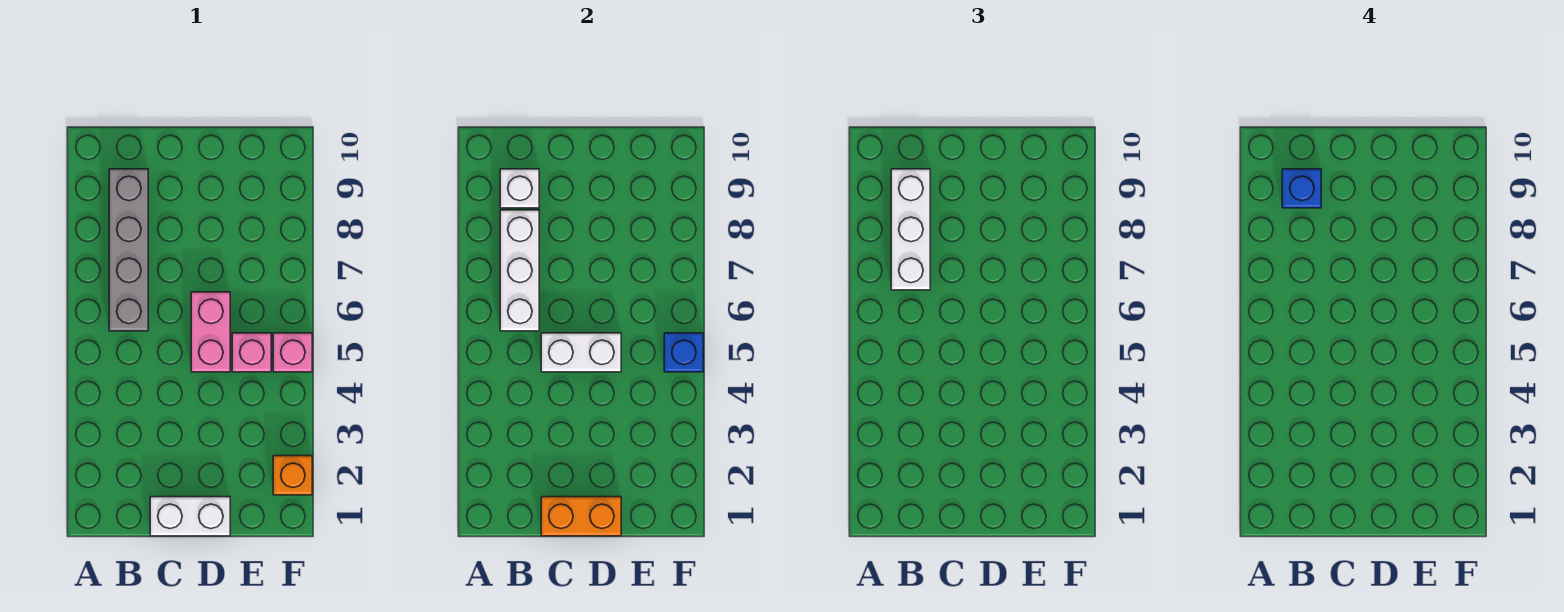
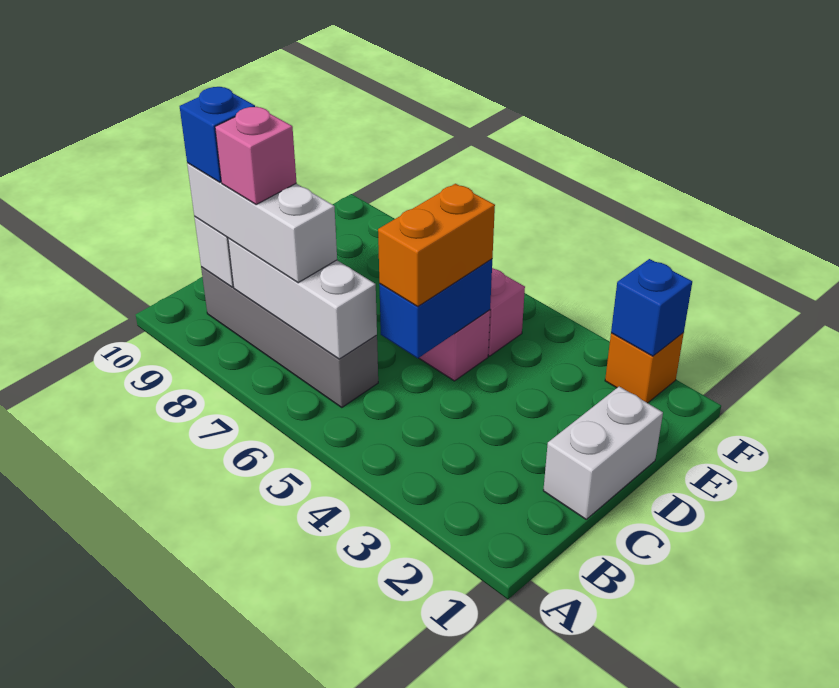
orange brick C1:D1 level 2 -> orange brick C5:D5 level 3
white brick C5:D5 level 2 -> blue brick C5:D5 level 2
pink brick F5 level 1 -> pink brick B8 level 4
blue brick F5 level 2 -> blue brick F2 level 2

